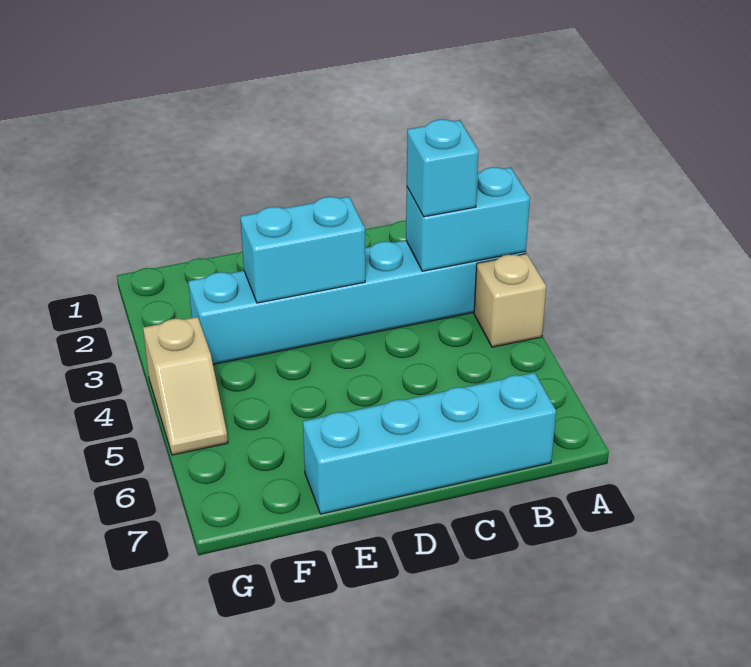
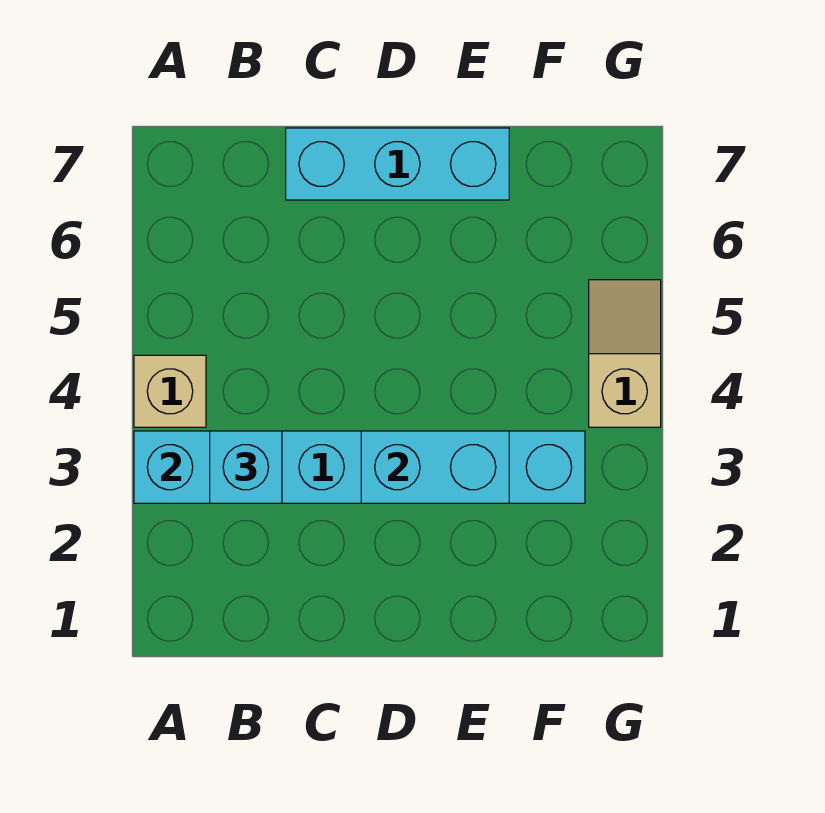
cyan brick B7:E7 level 1 -> cyan brick C7:E7 level 1

